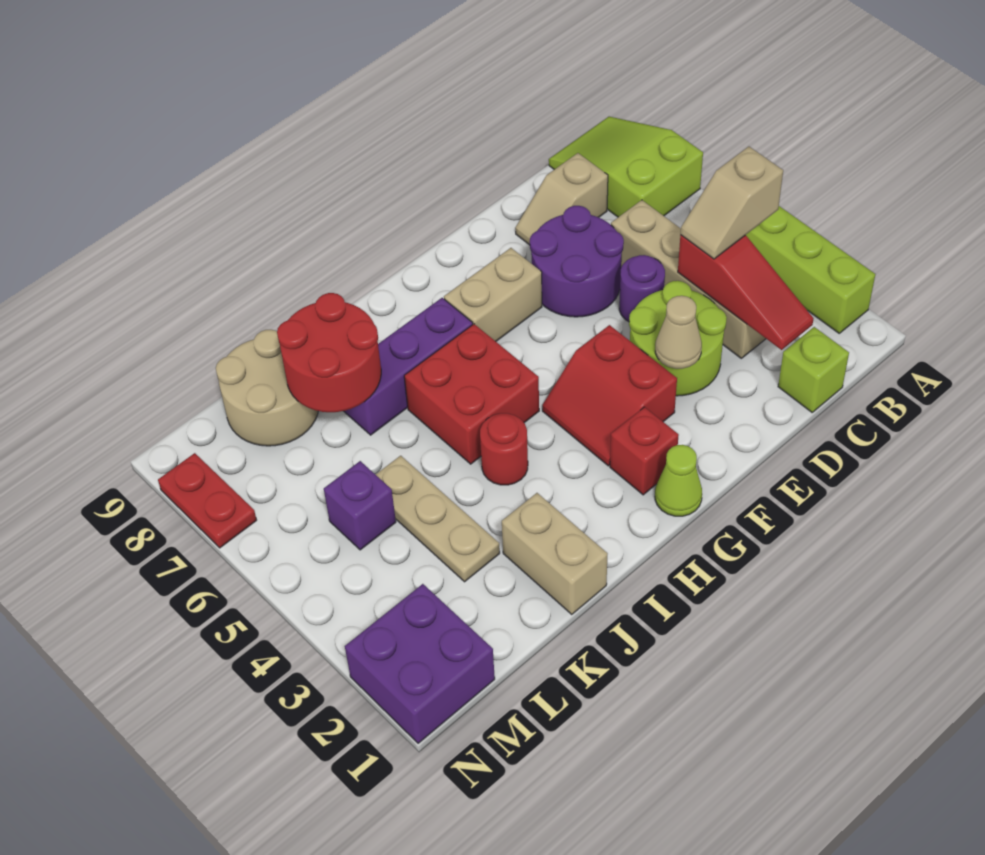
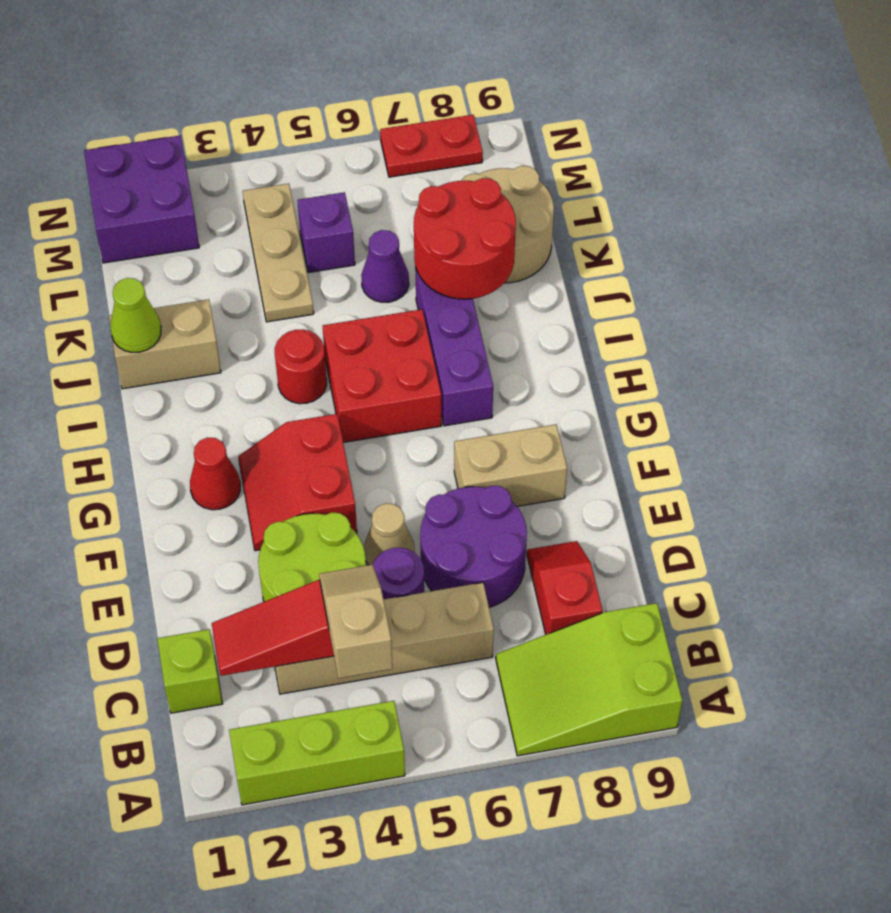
lime slope A7:B9 level 1 top 7 -> lime slope A7:B9 level 1 top 9
tan slope C8:D8 level 1 top C -> red slope C8:D8 level 1 top C
tan cone E3 level 2 -> tan cone E5 level 1
red slope F3:G4 level 1 top F -> red slope F3:G4 level 1 top 4
tan brick F7:G7 level 1 -> tan brick F7:F8 level 1
lime cone G1 level 1 -> lime cone J1 level 2
red brick G2 level 1 -> red cone G2 level 1
tan plate K3:K5 level 1 -> tan plate K4:M4 level 1
none -> purple cone K6 level 1

